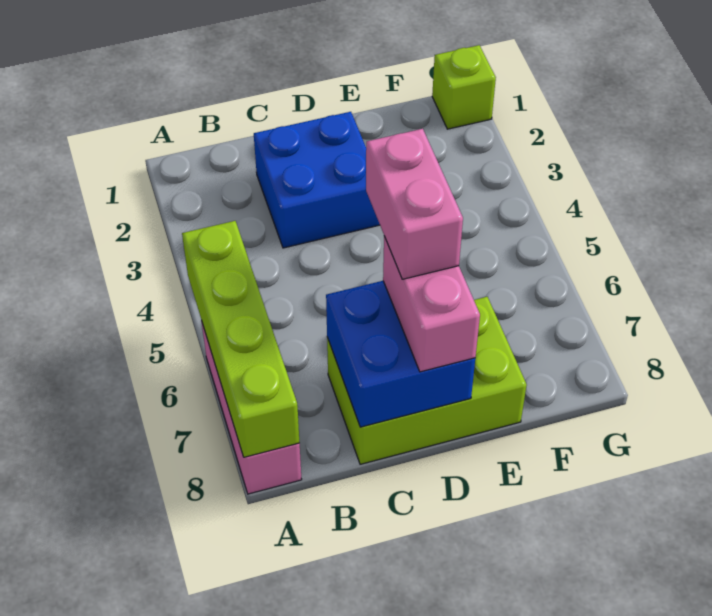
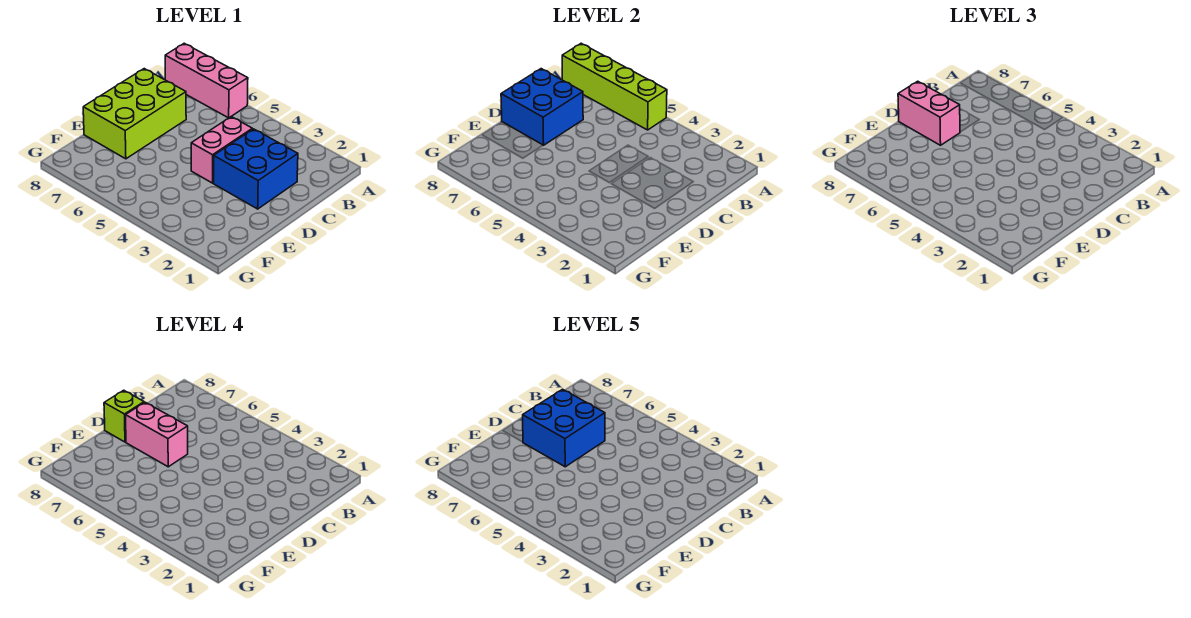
none -> pink brick C4:D4 level 1
none -> blue brick C6:D7 level 5
lime brick G1 level 1 -> lime brick D8 level 4

